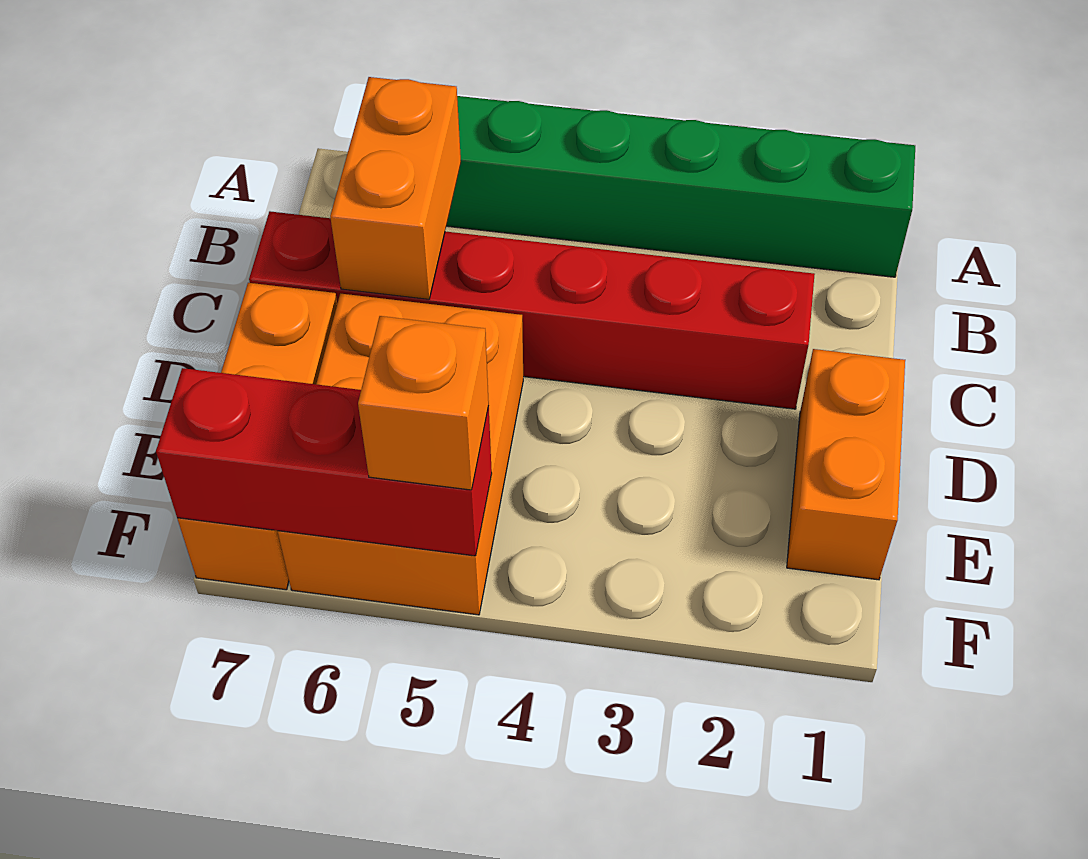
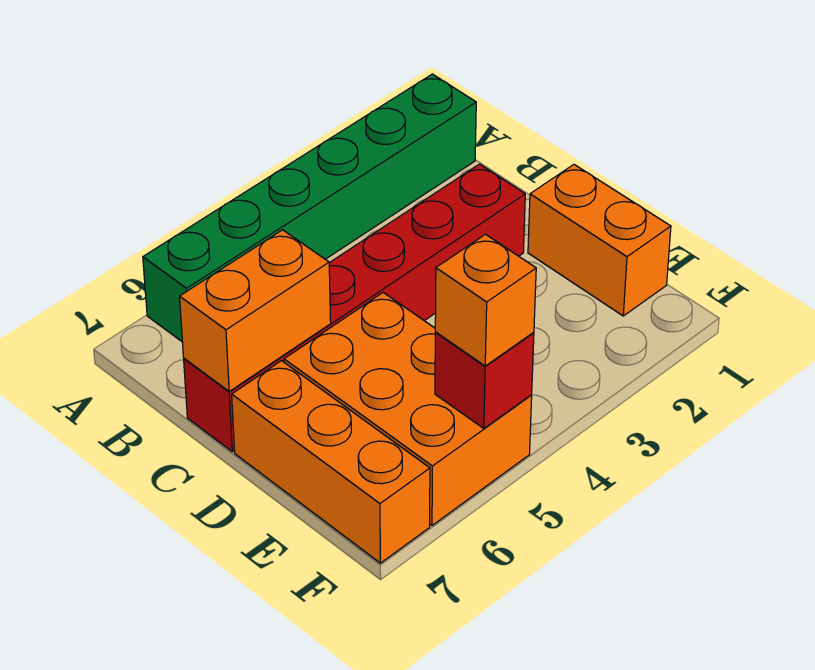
orange brick B6:C6 level 2 -> orange brick C6:C7 level 2
red brick F5:F7 level 2 -> red brick F5 level 2

